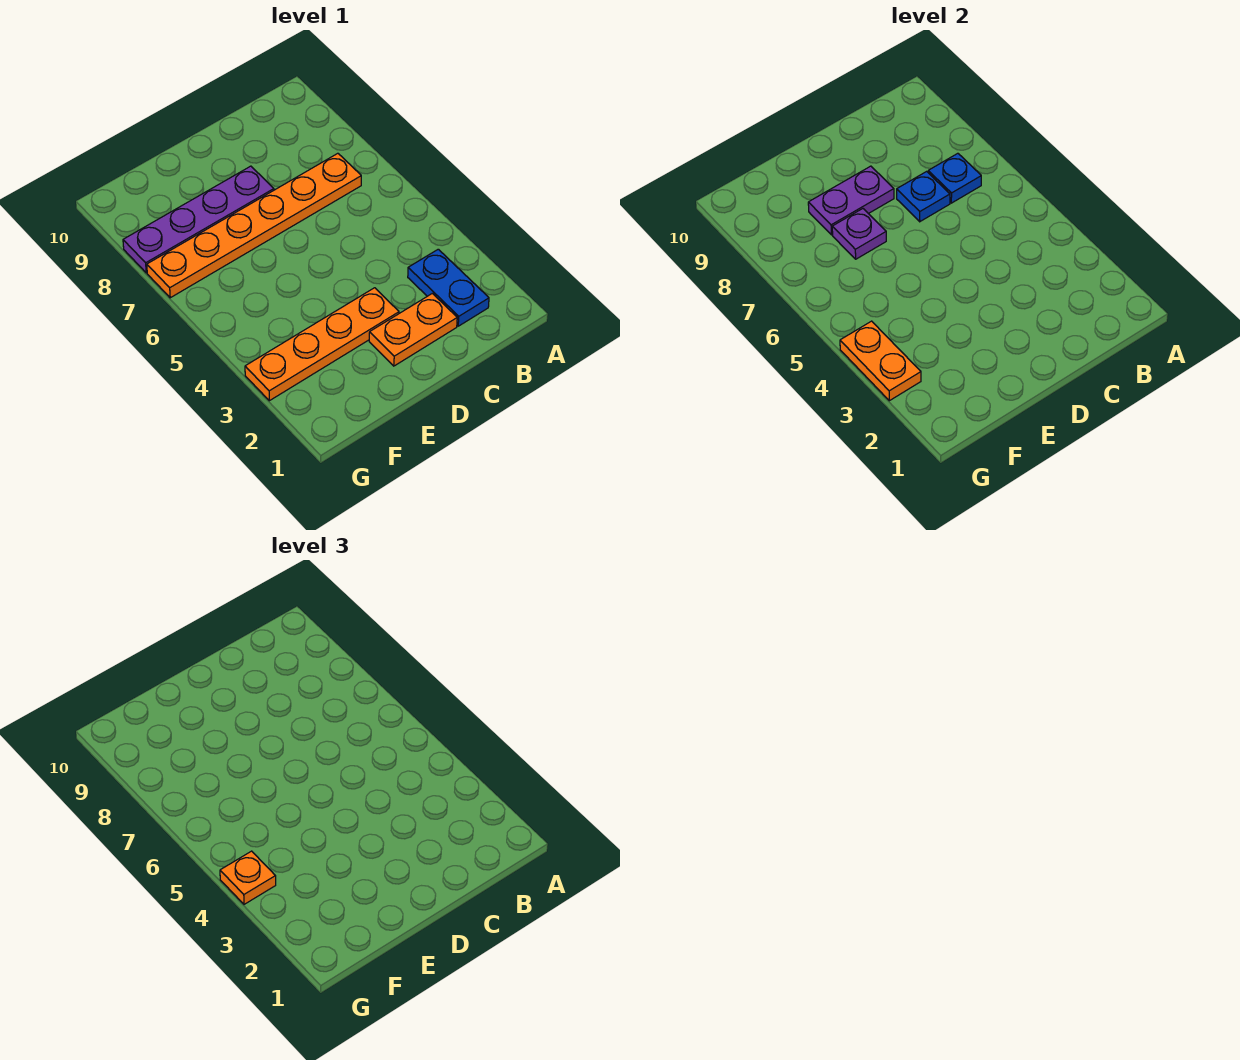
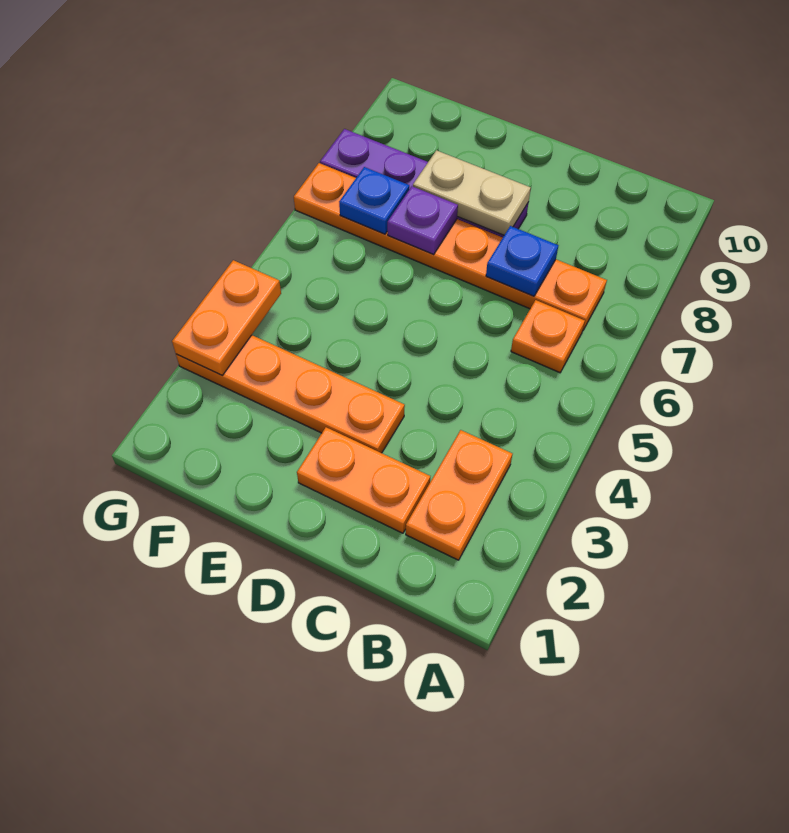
blue plate B2:B3 level 1 -> orange plate B2:B3 level 1
blue plate B7 level 2 -> blue plate F7 level 2
purple plate D8:E8 level 2 -> tan plate D8:E8 level 2
orange plate G4 level 3 -> orange plate B6 level 1

